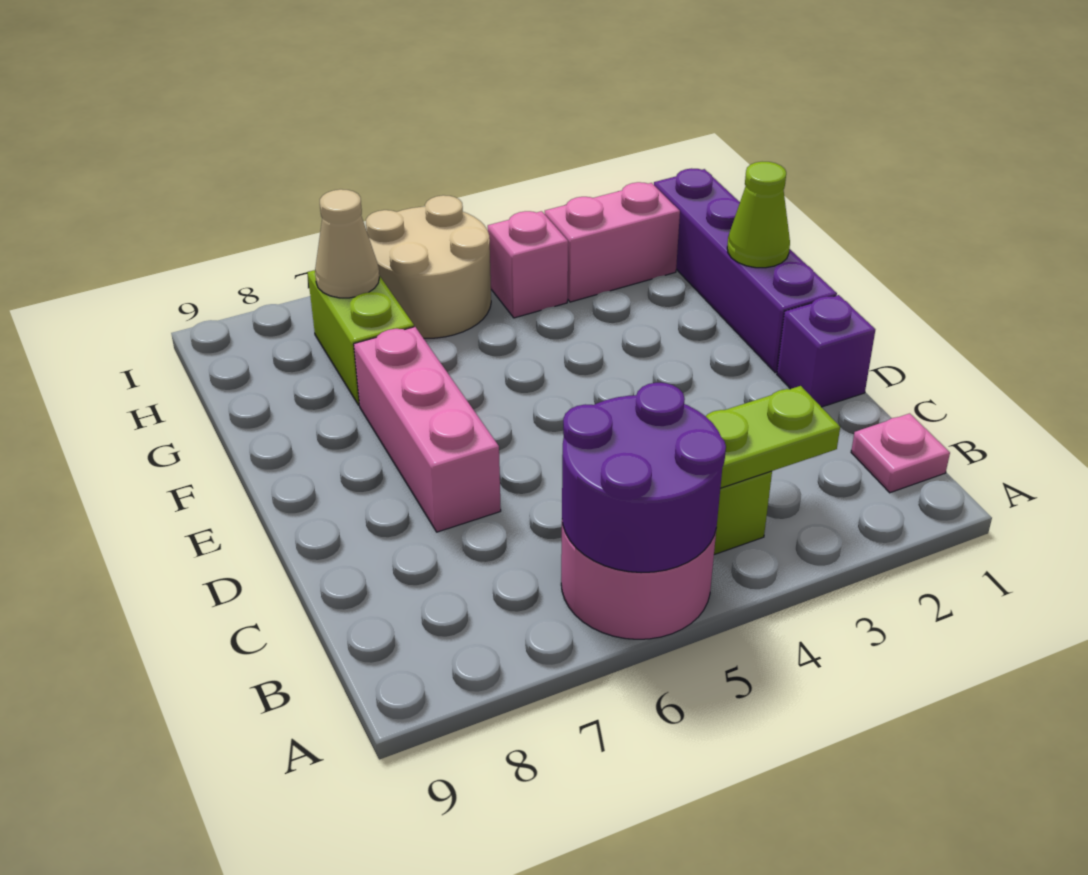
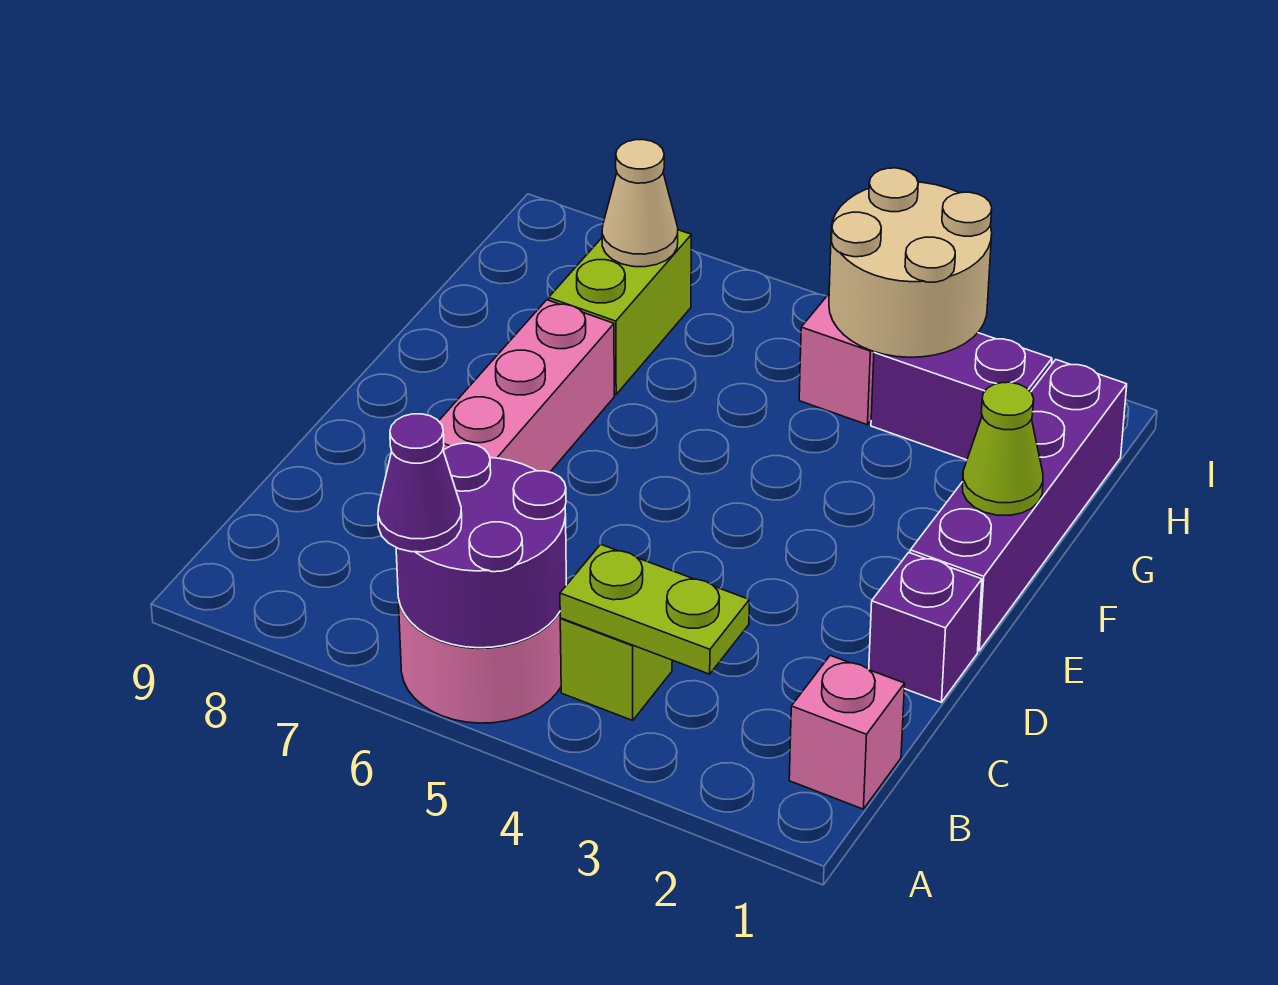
none -> purple cone A6 level 3
pink plate B1 level 1 -> pink brick B1 level 1
pink brick H2:H3 level 1 -> purple brick H2:H3 level 1
tan round brick H5:I6 level 1 -> tan round brick H3:I4 level 2

